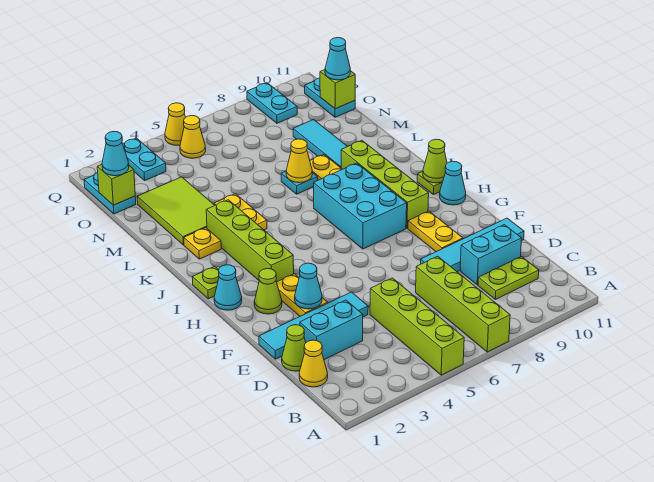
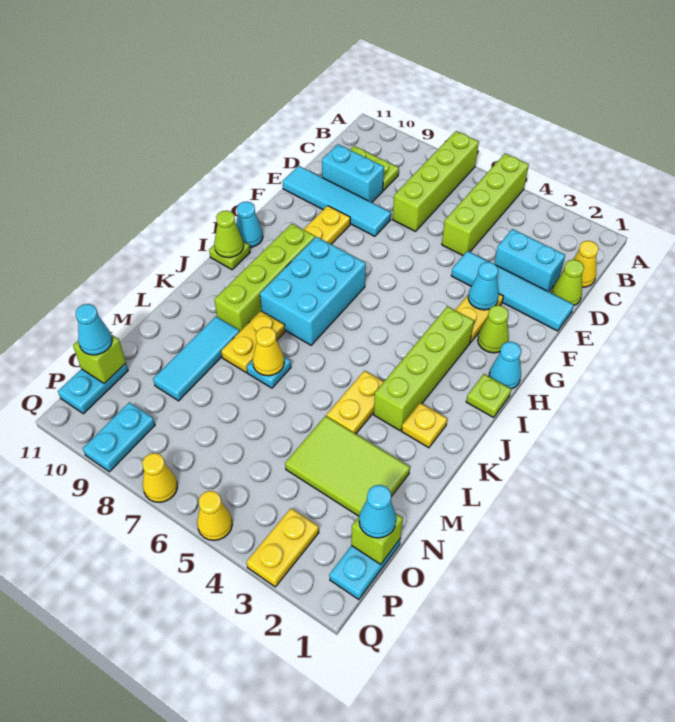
lime tile L2:N3 level 1 -> lime tile M2:N4 level 1
cyan plate P3:Q3 level 1 -> yellow plate P3:Q3 level 1
yellow cone P5 level 1 -> yellow cone Q7 level 1

